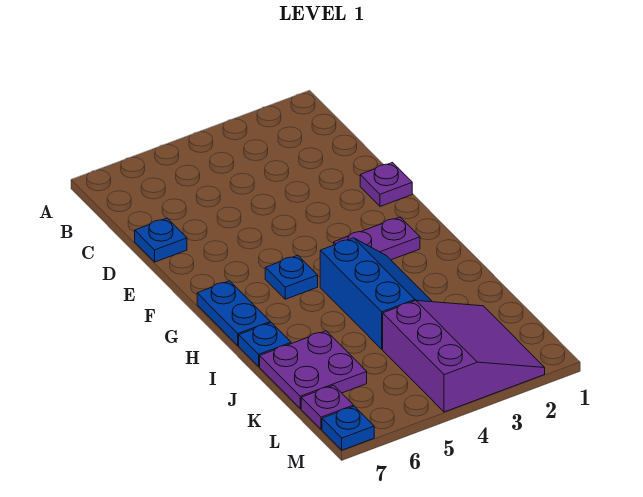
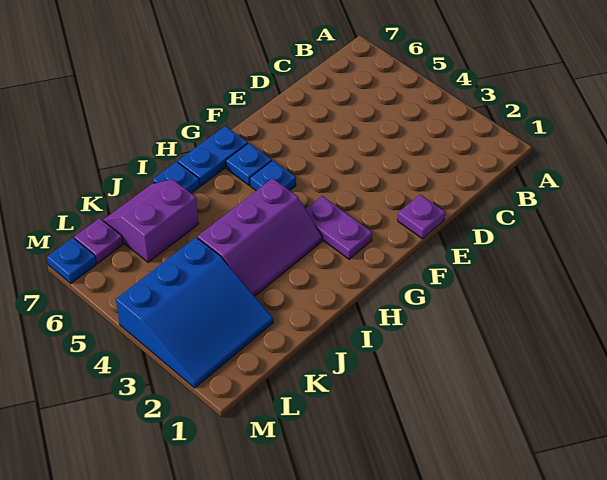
blue plate D7 level 1 -> blue plate G6 level 1
blue slope H3:J4 level 1 top 4 -> purple slope H3:J4 level 1 top 4
purple plate J6:K7 level 1 -> purple slope J6:K7 level 1 top 6
purple slope K2:M4 level 1 top 4 -> blue slope K2:M4 level 1 top 4

